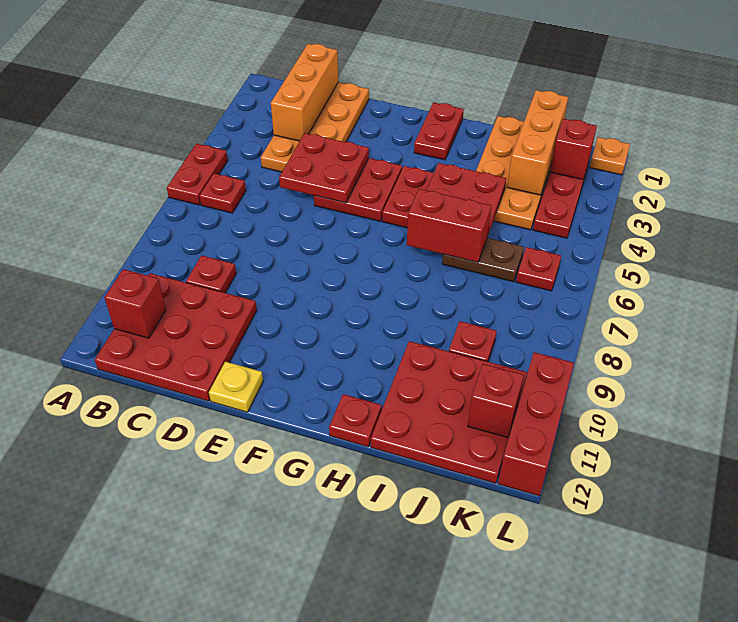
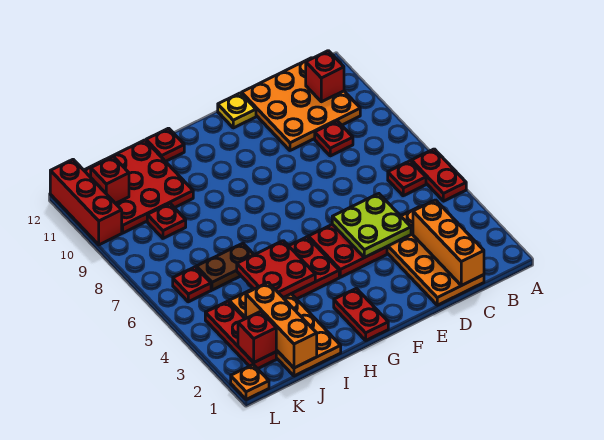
red plate B10:D12 level 1 -> orange plate B10:D12 level 1
red plate D4:E5 level 2 -> lime plate D4:E5 level 2
red brick H6:I6 level 2 -> none

